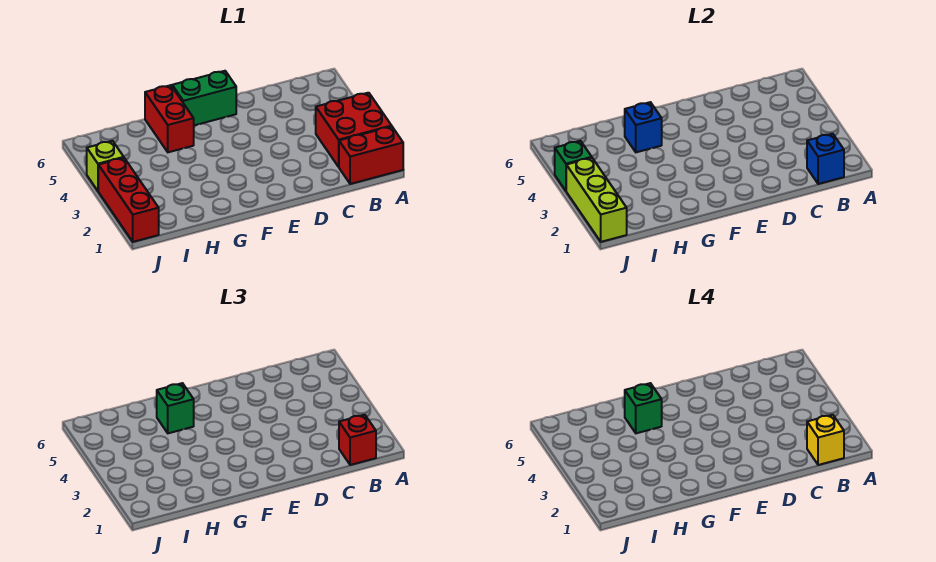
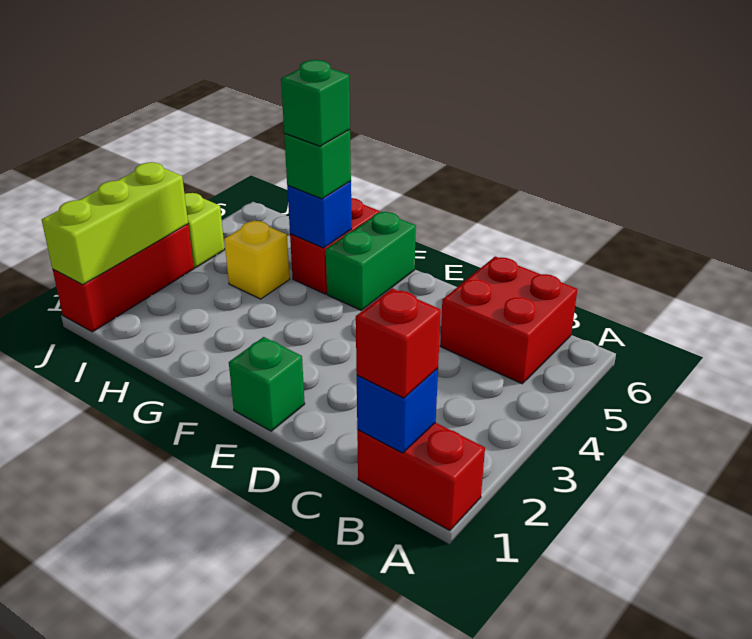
red brick A2:B3 level 1 -> red brick B5:C6 level 1
yellow brick B1 level 4 -> yellow brick H4 level 1
green brick E6:F6 level 1 -> green brick F5:F6 level 1
green brick J4 level 2 -> green brick E1 level 1

